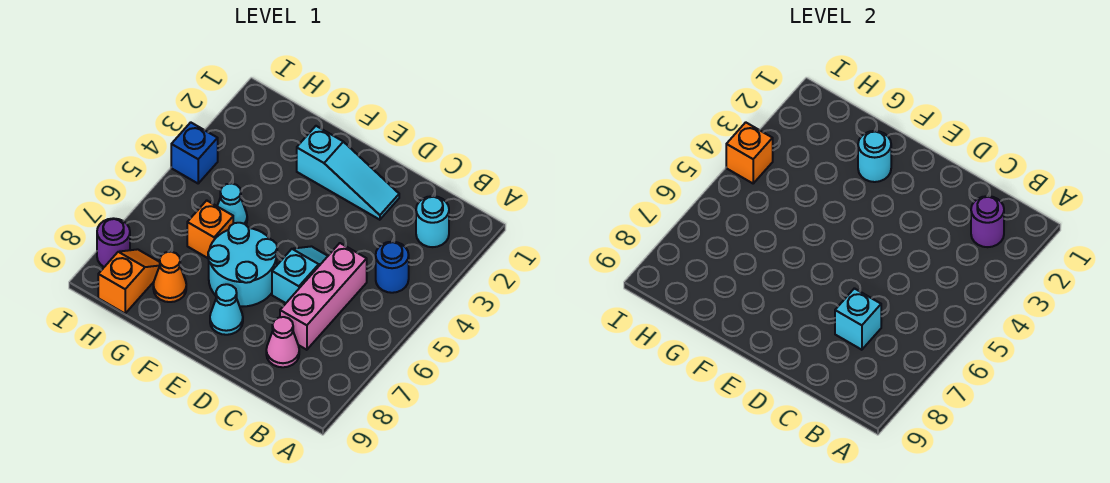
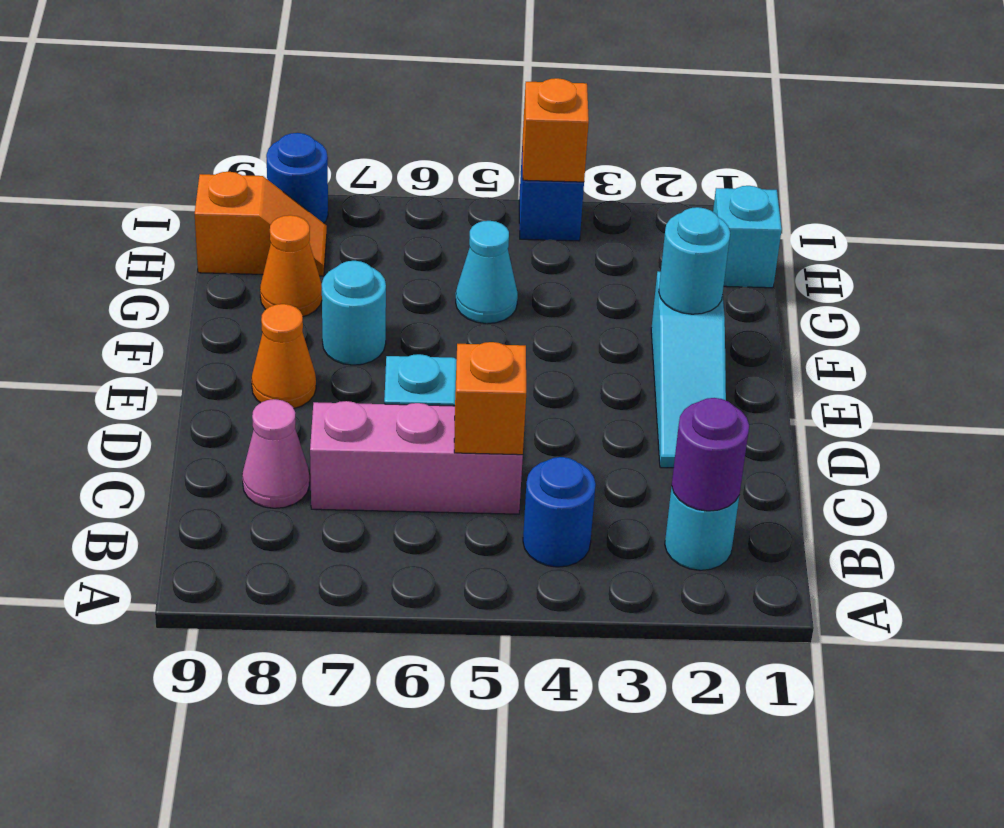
cyan brick C7 level 2 -> cyan brick H1 level 1
cyan round brick E6:F7 level 1 -> cyan round brick F7 level 1
cyan cone E8 level 1 -> orange cone E8 level 1
orange brick G6 level 1 -> orange brick C5 level 2
purple round brick I8 level 1 -> blue round brick I8 level 1

